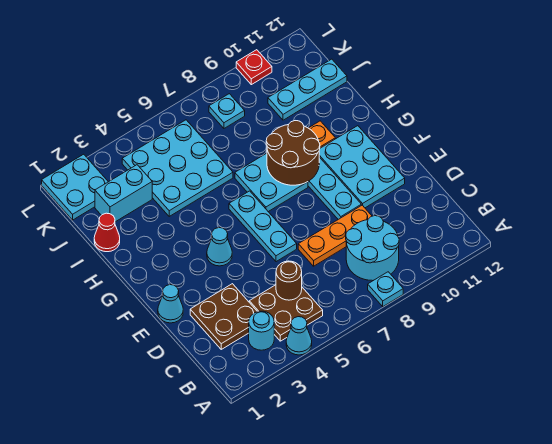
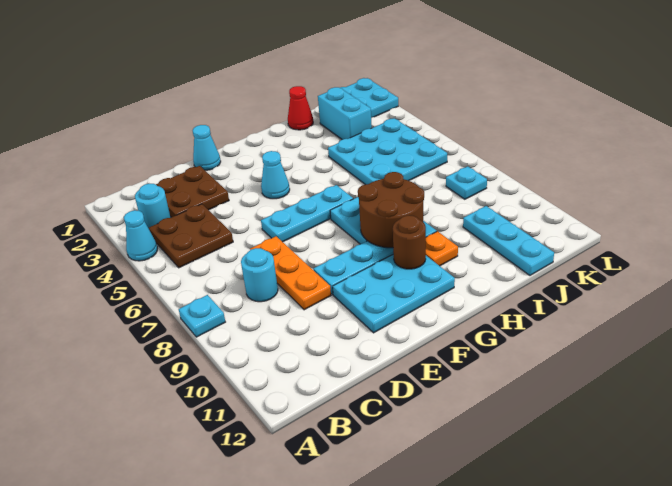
cyan round brick B8:C9 level 1 -> cyan round brick C8 level 1
brown round brick C5 level 2 -> brown round brick G10 level 2
red plate L10 level 1 -> none

